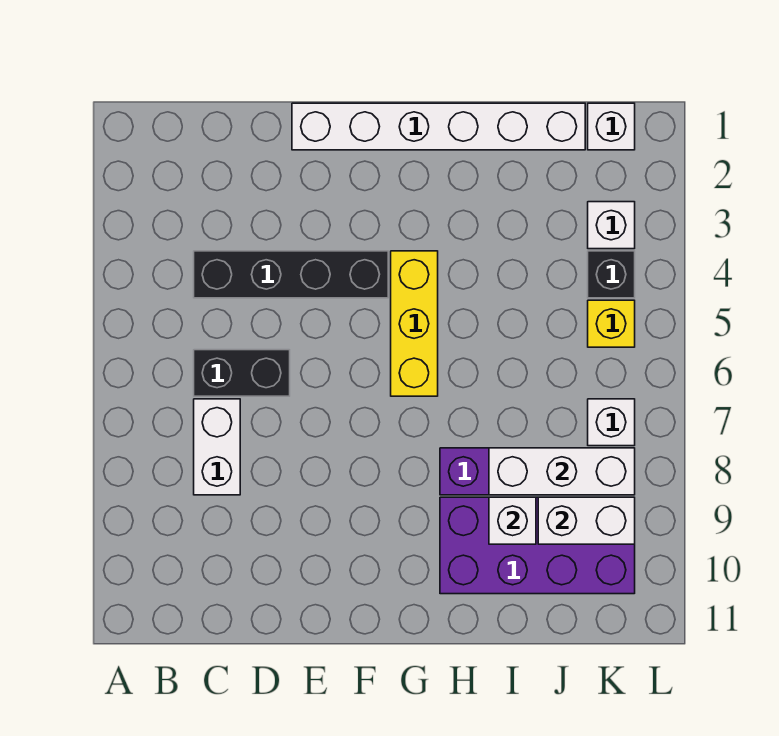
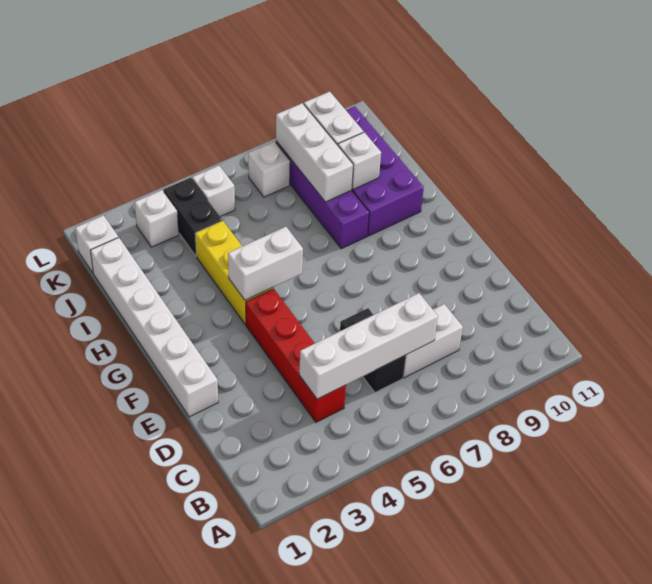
black brick C4:F4 level 1 -> red brick C4:F4 level 1
none -> white brick C4:C7 level 2
yellow brick G4:G6 level 1 -> yellow brick G4:I4 level 1
none -> white brick G4:G5 level 2
black brick K4 level 1 -> black brick J4:K4 level 1
yellow brick K5 level 1 -> white brick K5 level 1

